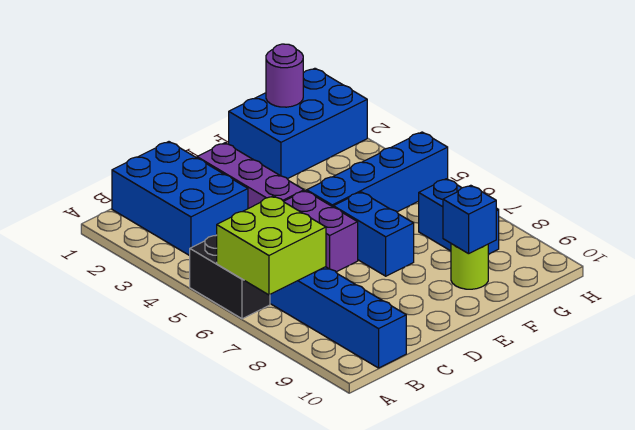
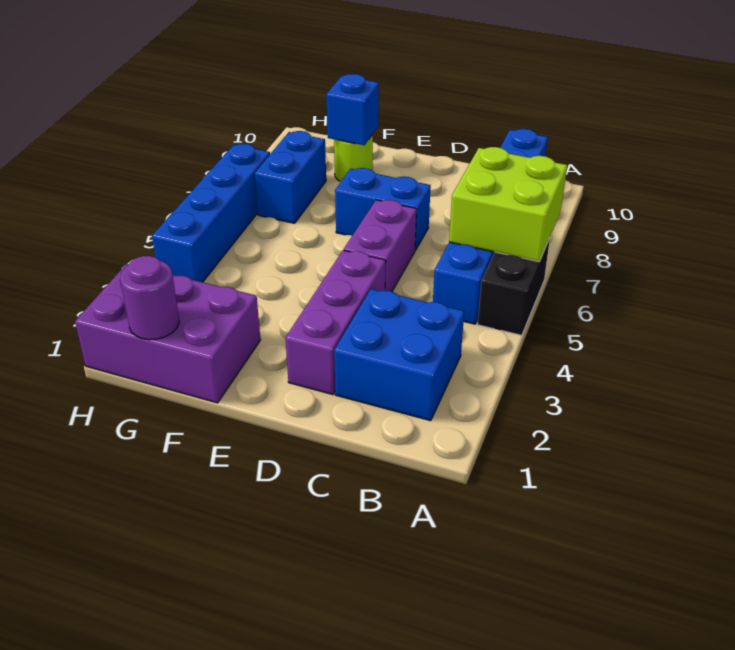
blue brick B1:C3 level 1 -> blue brick B2:C3 level 1
blue brick E5:H5 level 1 -> blue brick H4:H7 level 1
blue brick E6:E7 level 1 -> blue brick D7:E7 level 1
blue brick F1:H2 level 1 -> purple brick F1:H2 level 1

